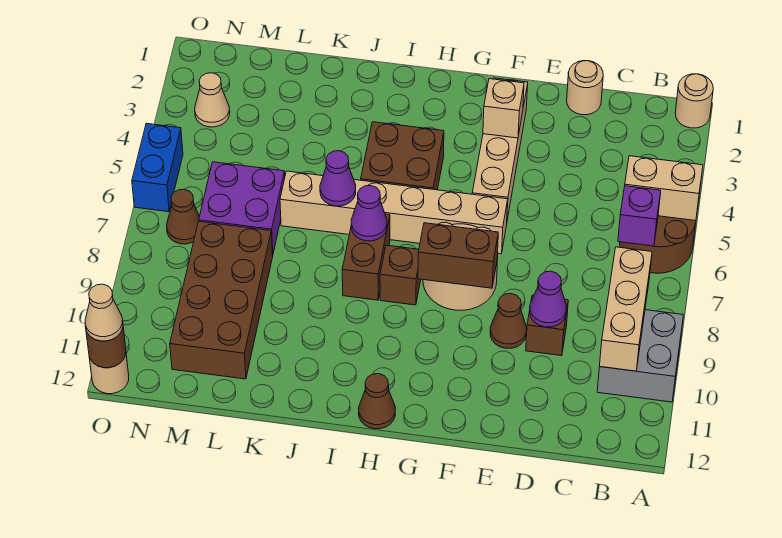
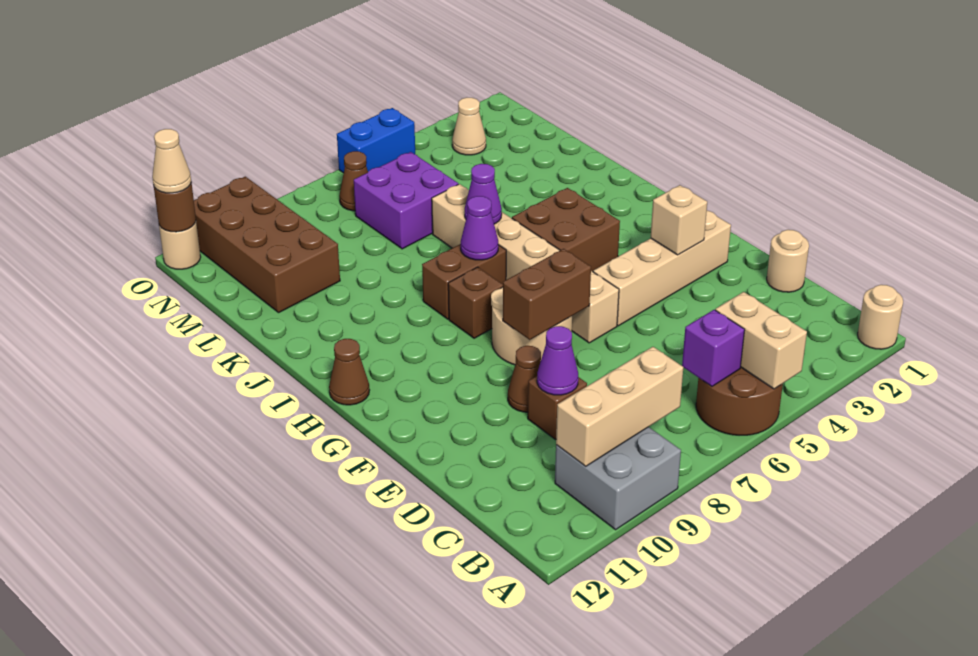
brown brick F8:G8 level 2 -> brown brick F7:F8 level 2
brown brick L8:M11 level 1 -> brown brick L10:O11 level 1

